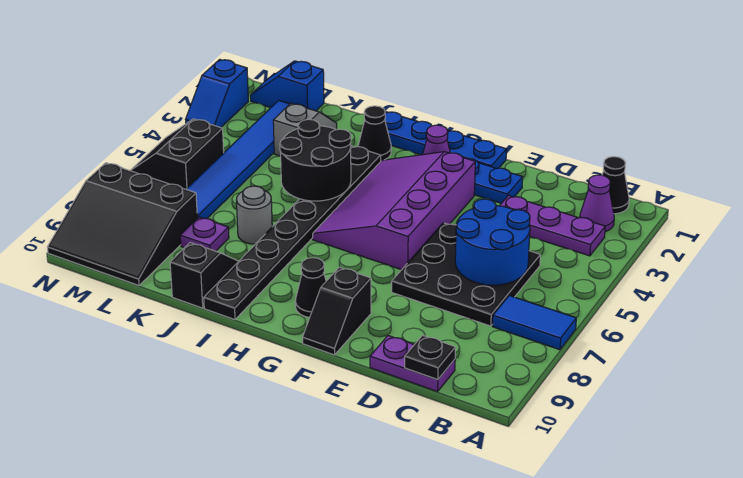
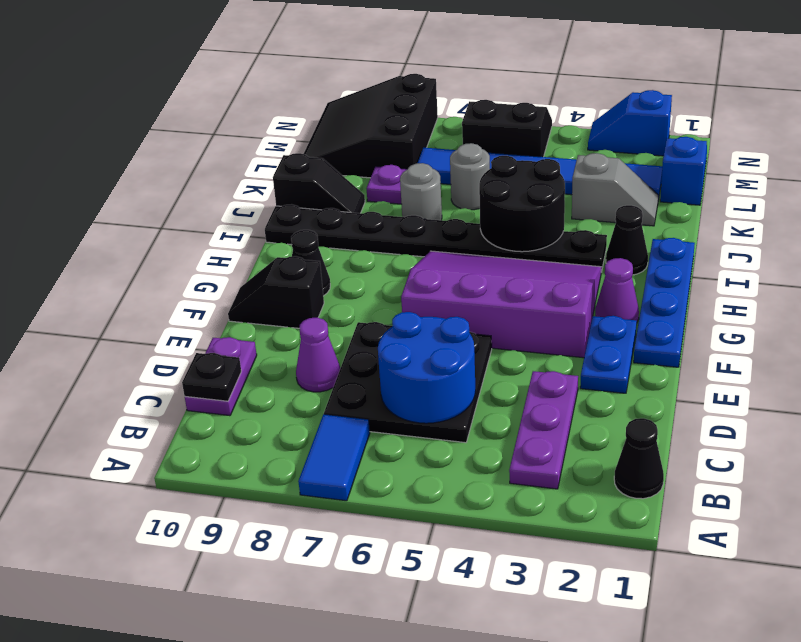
purple cone B2 level 1 -> purple cone D8 level 1
none -> grey round brick K6 level 1

